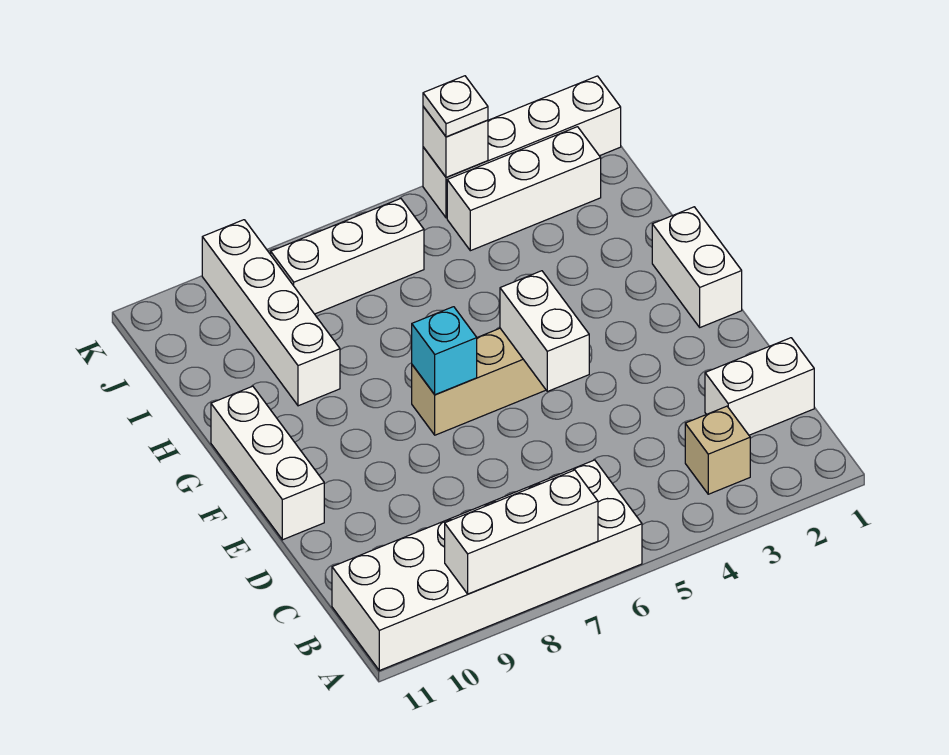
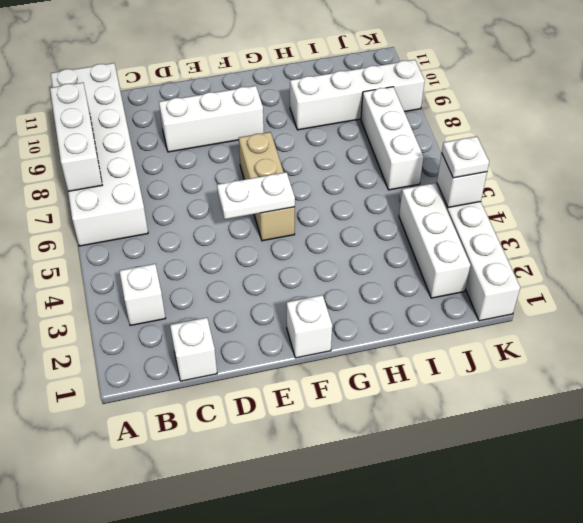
tan brick B3 level 1 -> white brick B3 level 1
white brick C1:C2 level 1 -> white brick C1 level 1
white brick E5:F5 level 2 -> white plate E5:F5 level 2
white brick E11:G11 level 1 -> white brick D9:F9 level 1
white brick F1:G1 level 1 -> white brick F1 level 1
cyan brick F7 level 2 -> none

